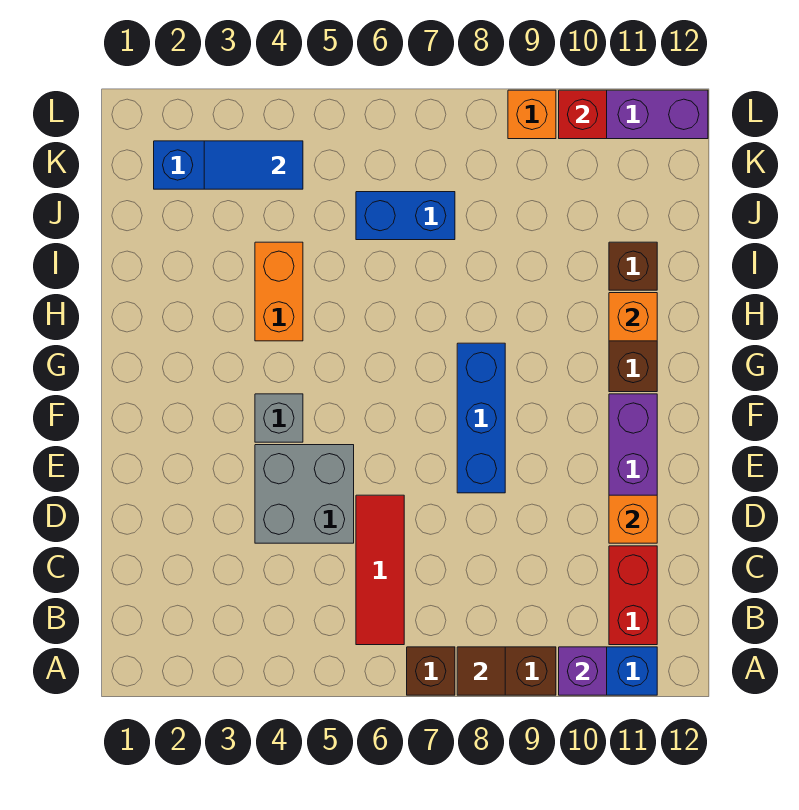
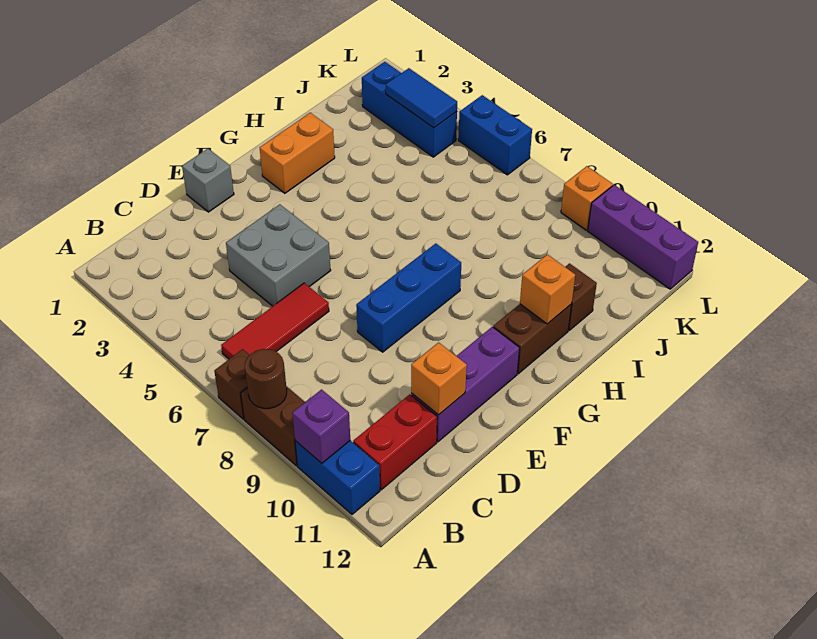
brown tile A8 level 2 -> brown round brick A8 level 2
grey brick F4 level 1 -> grey brick E1 level 1
orange brick H4:I4 level 1 -> orange brick G2:H2 level 1
blue brick J6:J7 level 1 -> blue brick L5:L6 level 1
red brick L10 level 2 -> none

